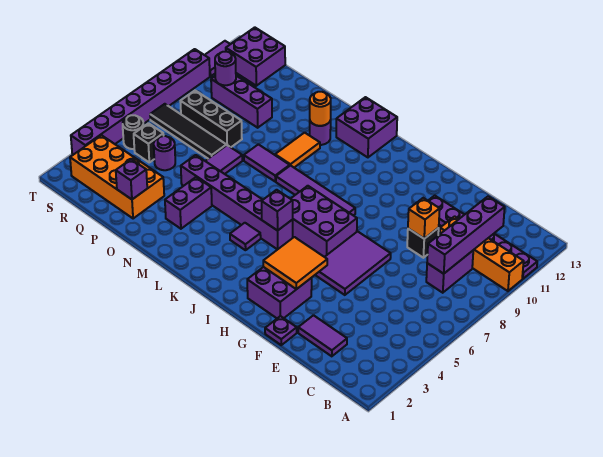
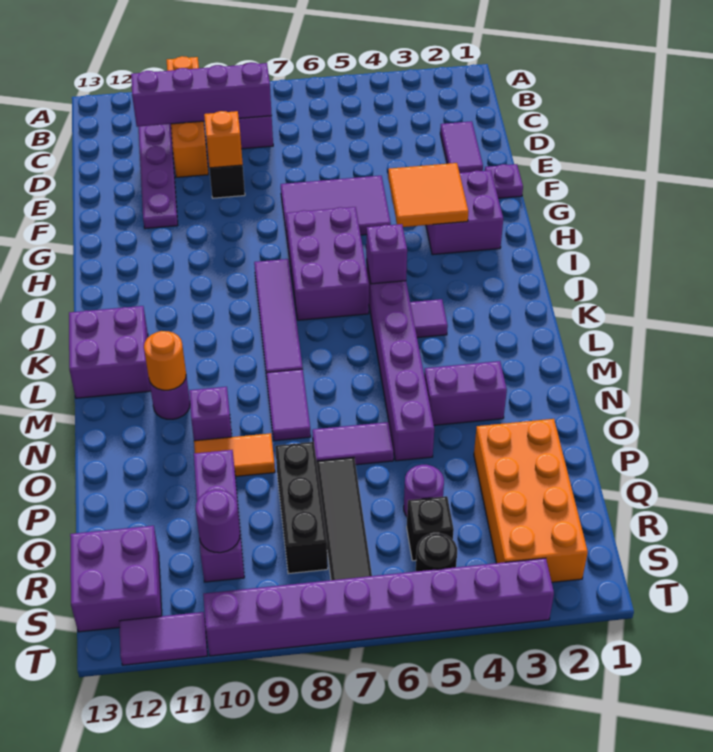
orange tile M9:M10 level 1 -> orange tile O9:O10 level 1
purple brick P2 level 2 -> purple brick N10 level 1

